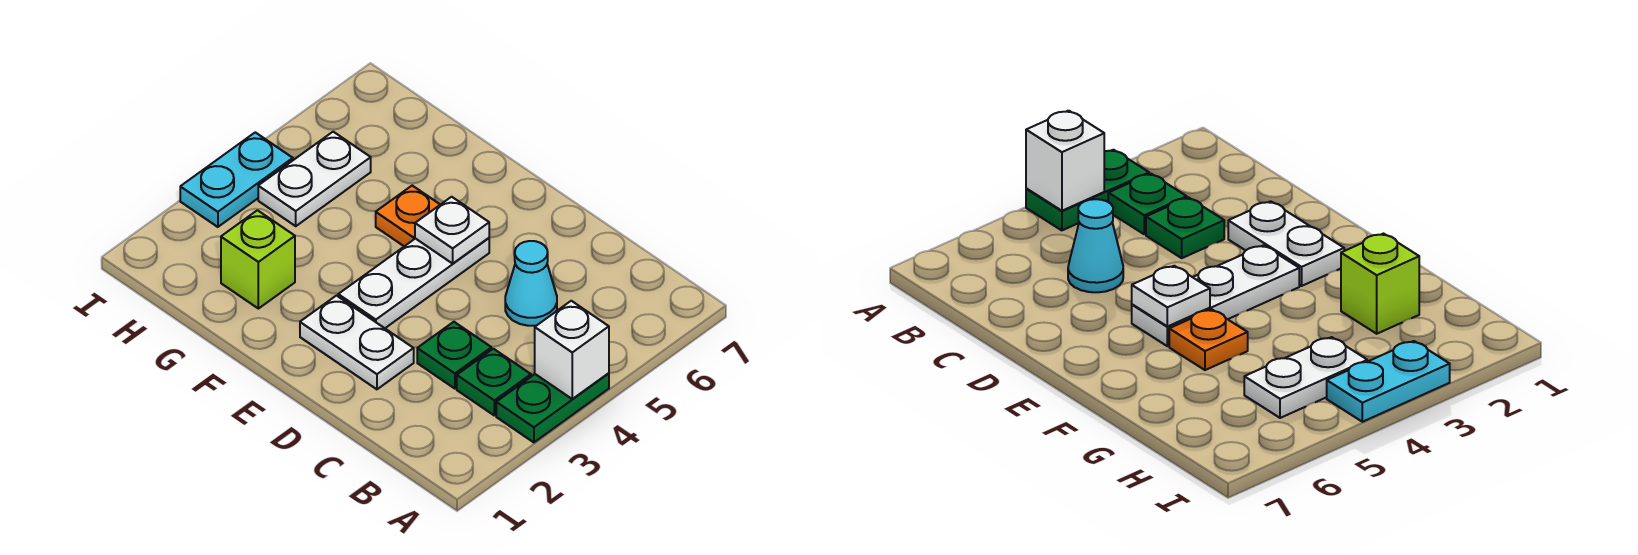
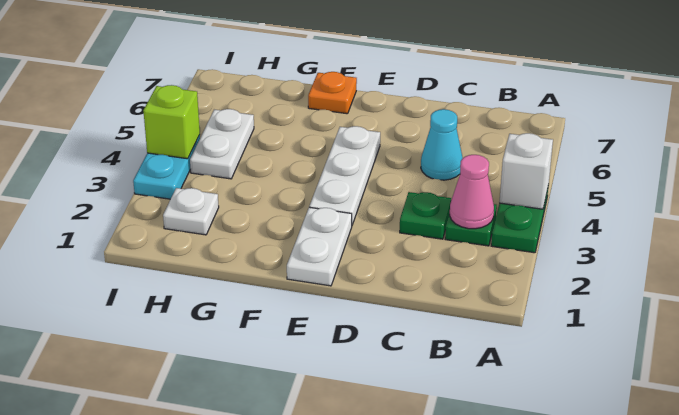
none -> pink cone B3 level 2
white plate D2:E2 level 1 -> white plate E1:E2 level 1
white plate E5 level 2 -> white plate H2 level 1
orange plate F5 level 1 -> orange plate F7 level 1
lime brick G2 level 1 -> lime brick I4 level 2

